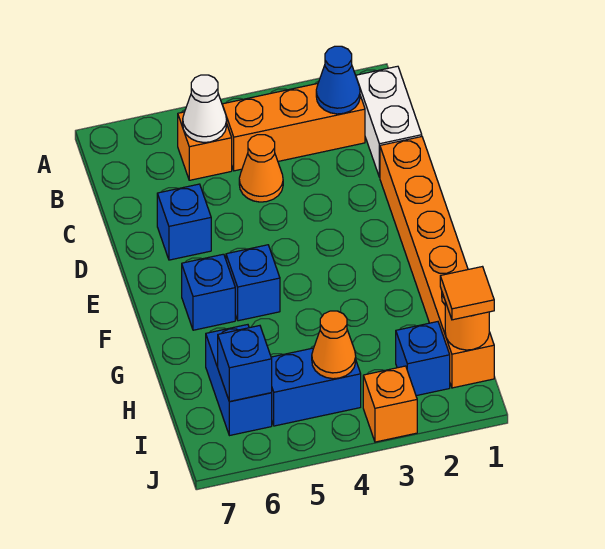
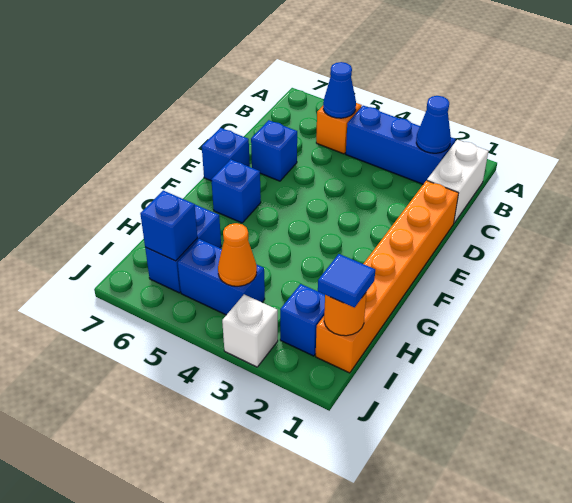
orange brick B2:B4 level 1 -> blue brick B2:B4 level 1
white cone B5 level 2 -> blue cone B5 level 2
orange cone C4 level 1 -> none
blue brick F5 level 1 -> blue brick E7 level 1
orange tile I1 level 3 -> blue tile I1 level 3
orange brick J3 level 1 -> white brick J3 level 1

